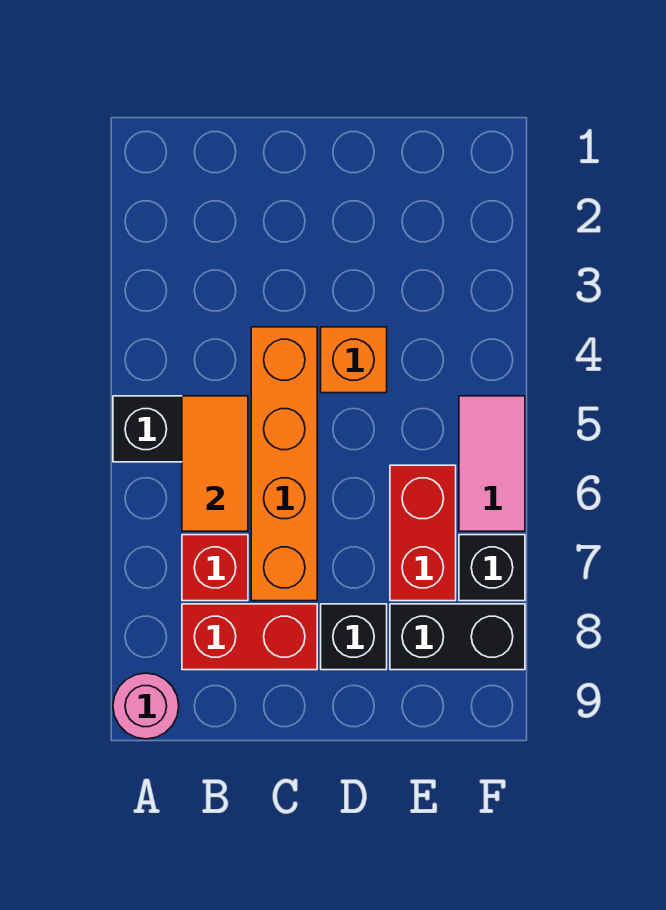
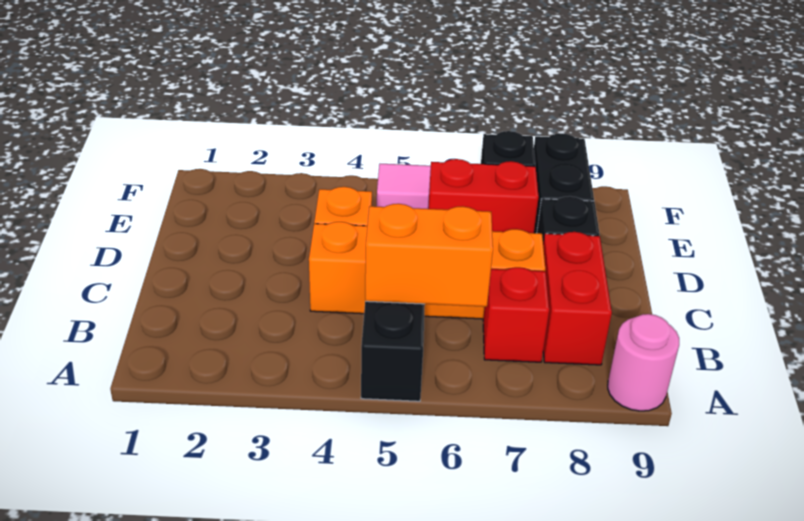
orange tile B5:B6 level 2 -> orange brick B5:B6 level 2

